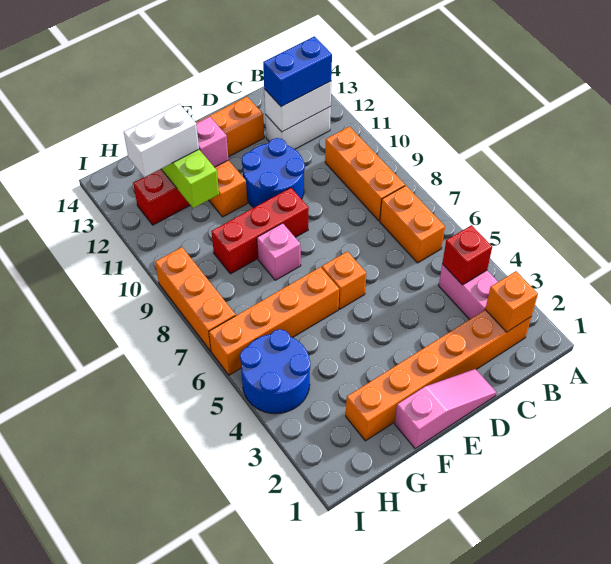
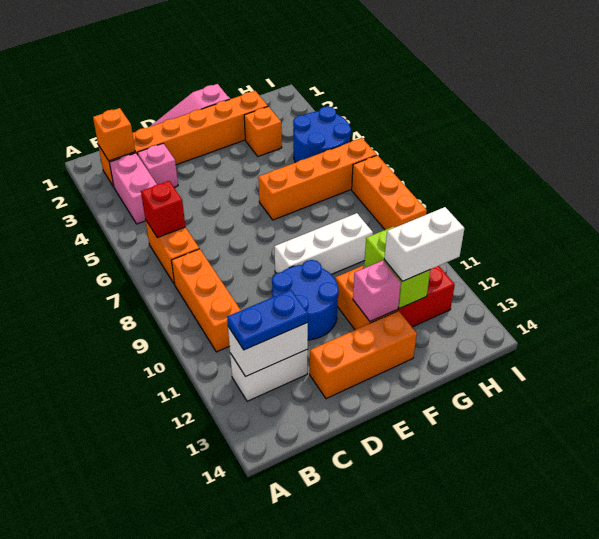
red brick B4 level 2 -> red brick B6 level 2
blue brick B12:C12 level 3 -> blue plate B12:C12 level 3
orange brick E6 level 1 -> orange brick G3 level 1
red brick E9:G9 level 1 -> white brick E9:G9 level 1
pink brick F8 level 1 -> pink brick C3 level 1

